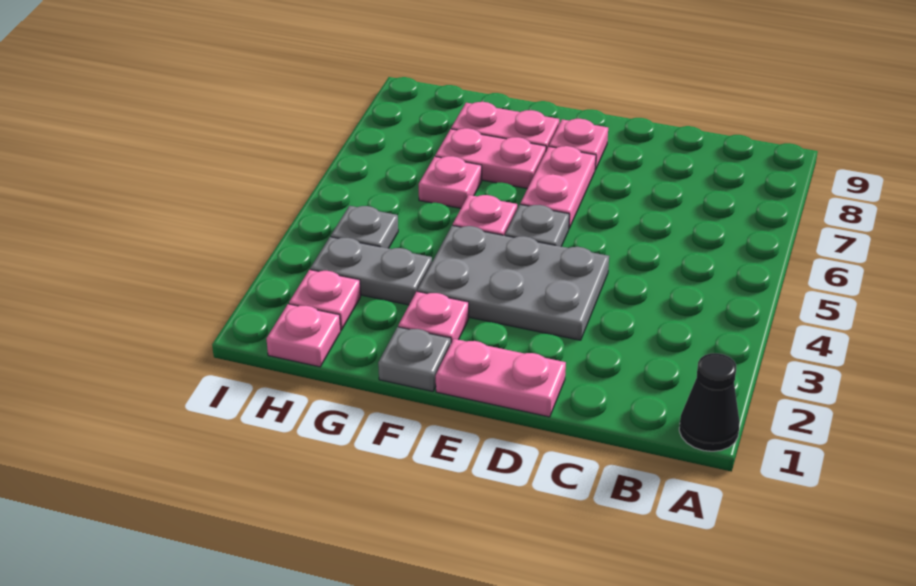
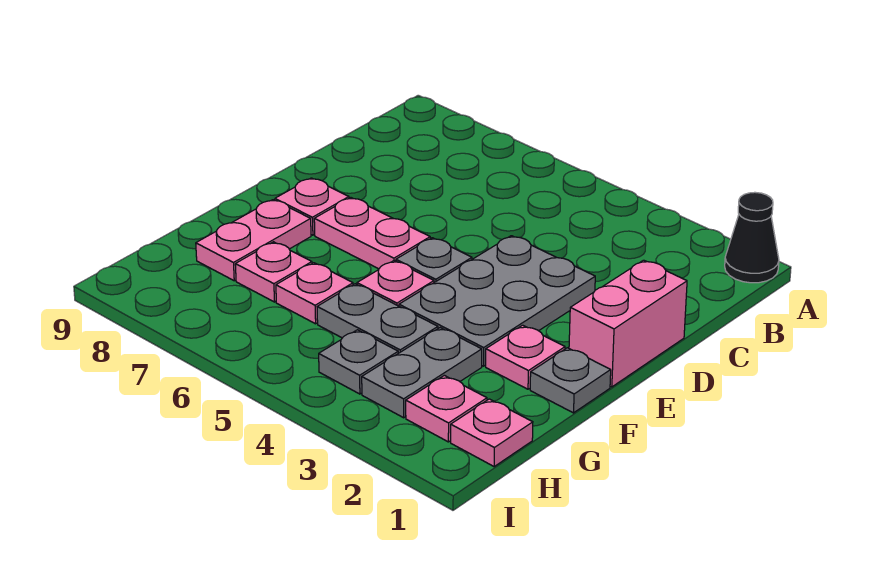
pink plate D1:E1 level 1 -> pink brick D1:E1 level 1
pink plate F7:G7 level 1 -> pink plate G7 level 1
none -> grey plate G4:G5 level 1

